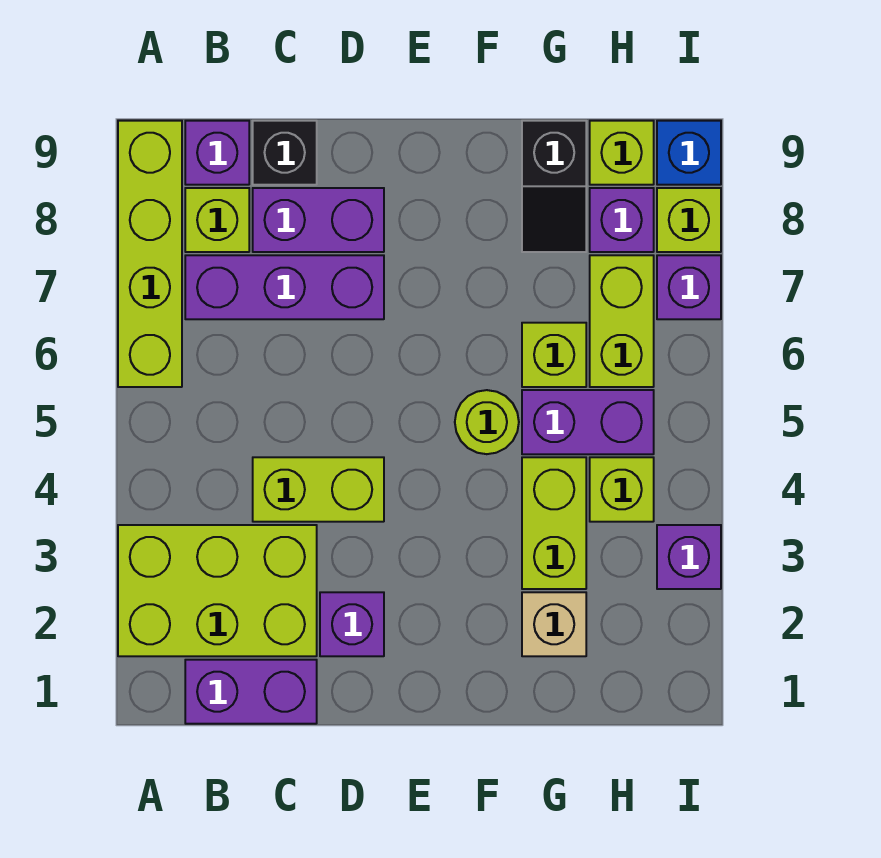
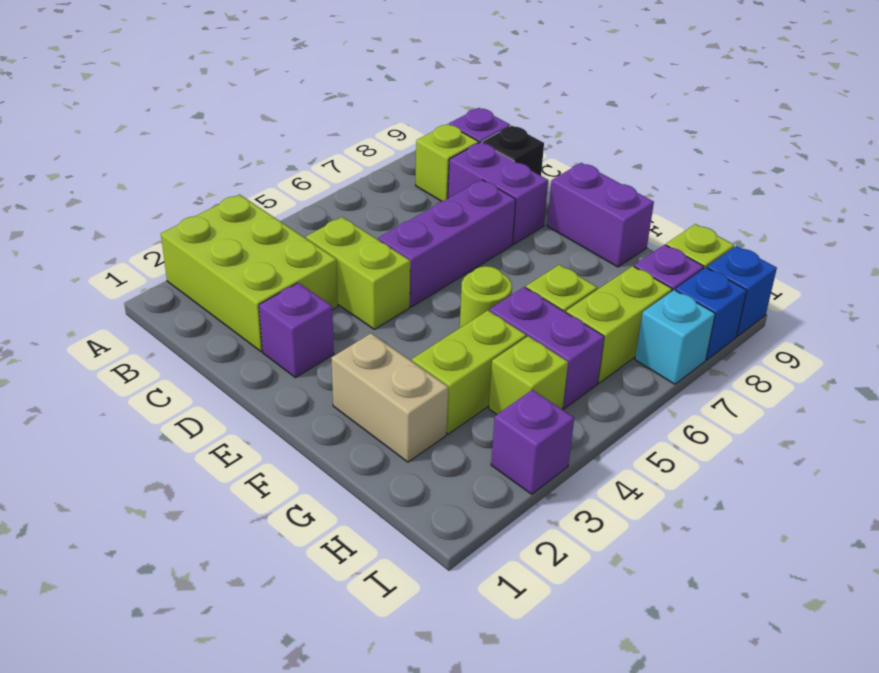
lime brick A6:A9 level 1 -> none
purple brick B1:C1 level 1 -> purple brick E9:F9 level 1
purple brick B7:D7 level 1 -> purple brick D5:D7 level 1
tan brick G2 level 1 -> tan brick F2:G2 level 1
black slope G8:G9 level 1 top 9 -> none
purple brick I7 level 1 -> cyan brick I7 level 1
lime brick I8 level 1 -> blue brick I8 level 1

